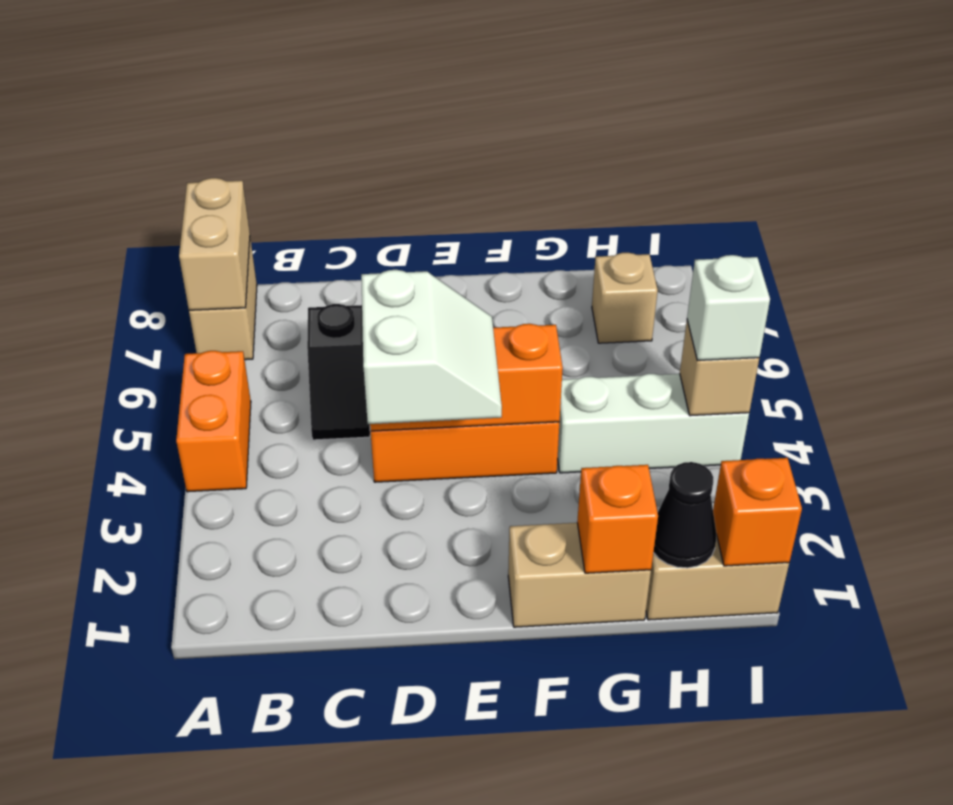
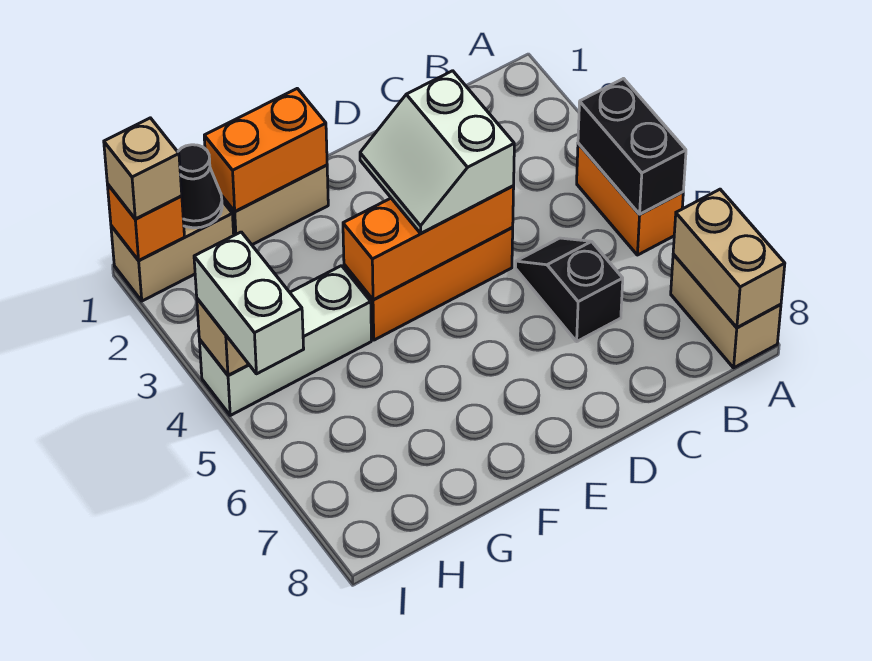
none -> black brick A4:A5 level 2
orange brick G1 level 2 -> orange brick F1:G1 level 2
tan brick H7 level 1 -> tan brick I1 level 3
white brick I4 level 3 -> white brick I4:I5 level 3

